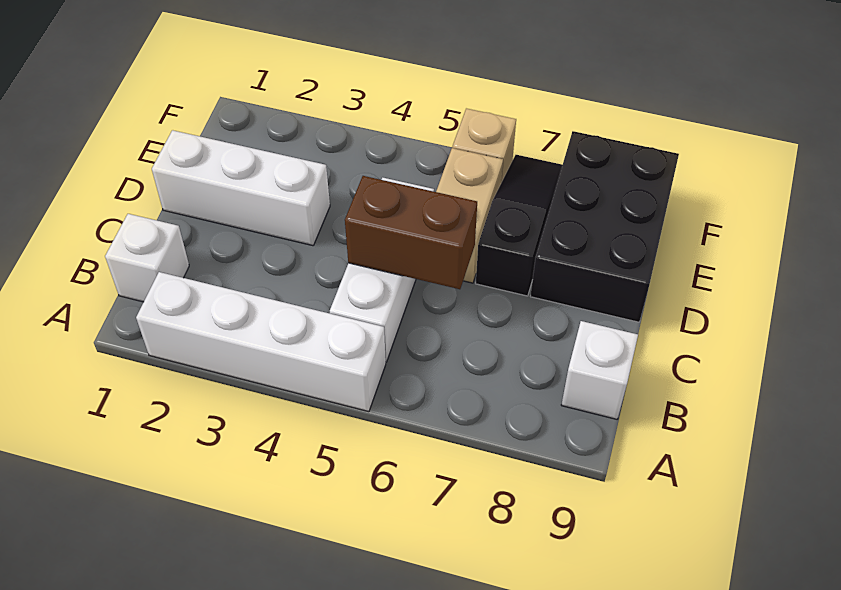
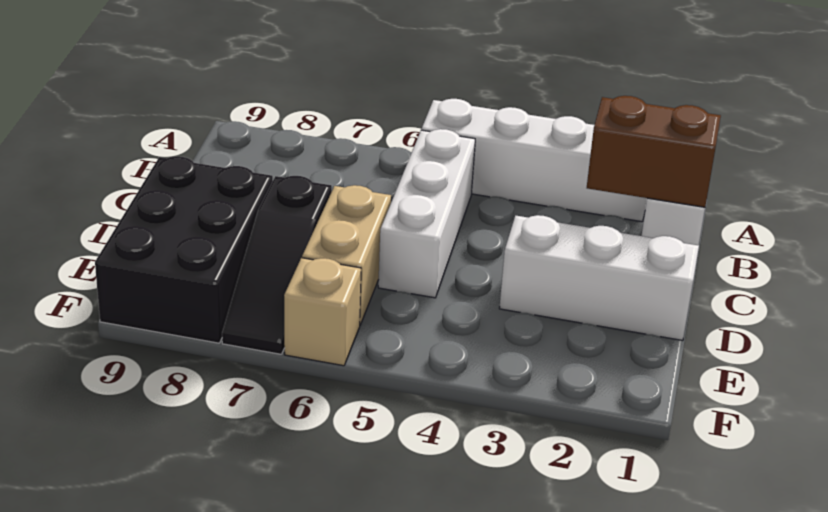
white brick B9 level 1 -> none
brown brick C5:C6 level 2 -> brown brick B1:B2 level 2

